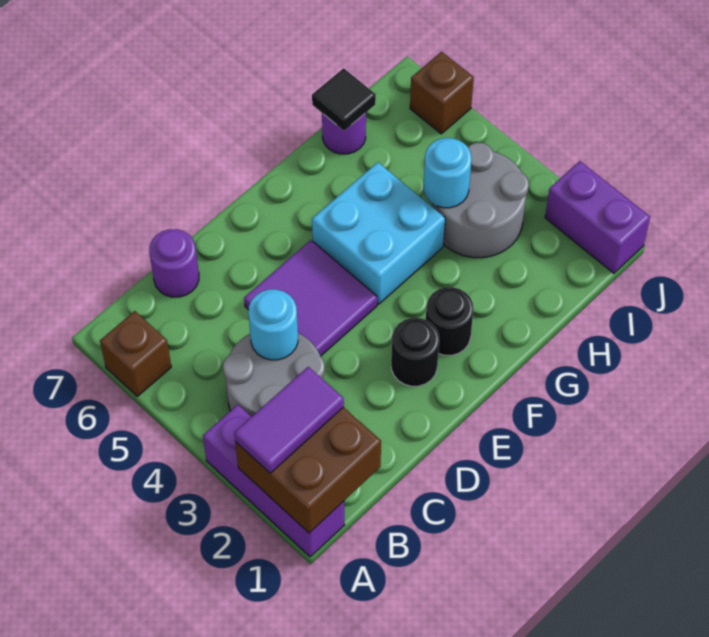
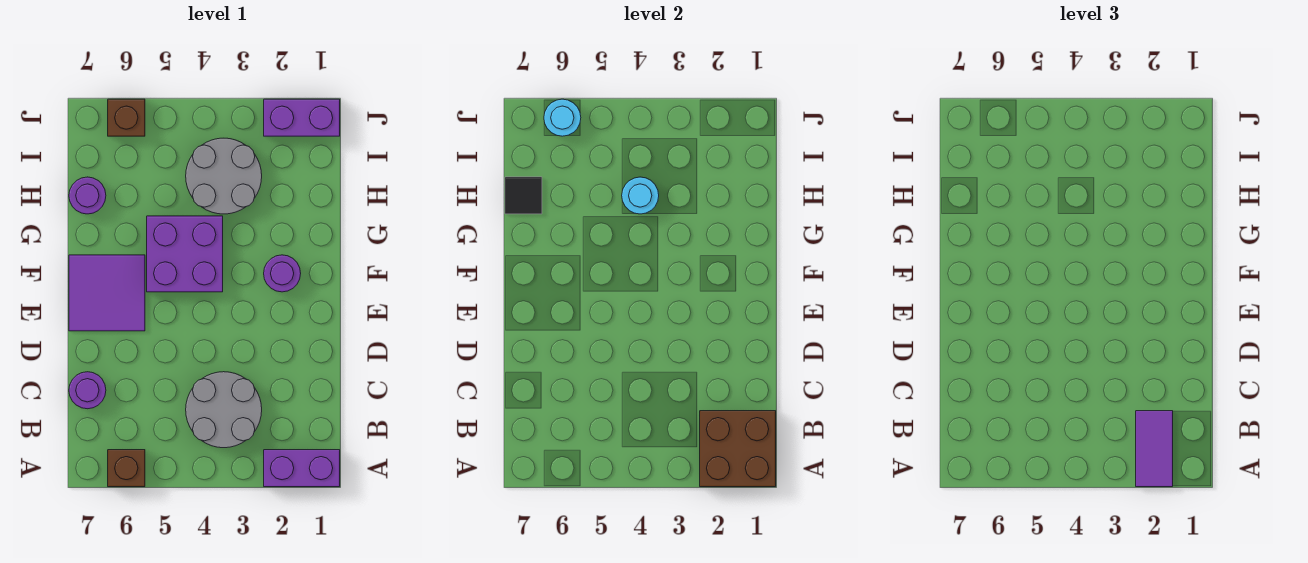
purple brick A1:A3 level 1 -> purple brick A1:A2 level 1
cyan round brick C4 level 2 -> cyan round brick J6 level 2
purple tile D4:E5 level 1 -> purple tile E6:F7 level 1
black round brick E2 level 1 -> none
black round brick F2 level 1 -> purple round brick F2 level 1
cyan brick F4:G5 level 1 -> purple brick F4:G5 level 1

